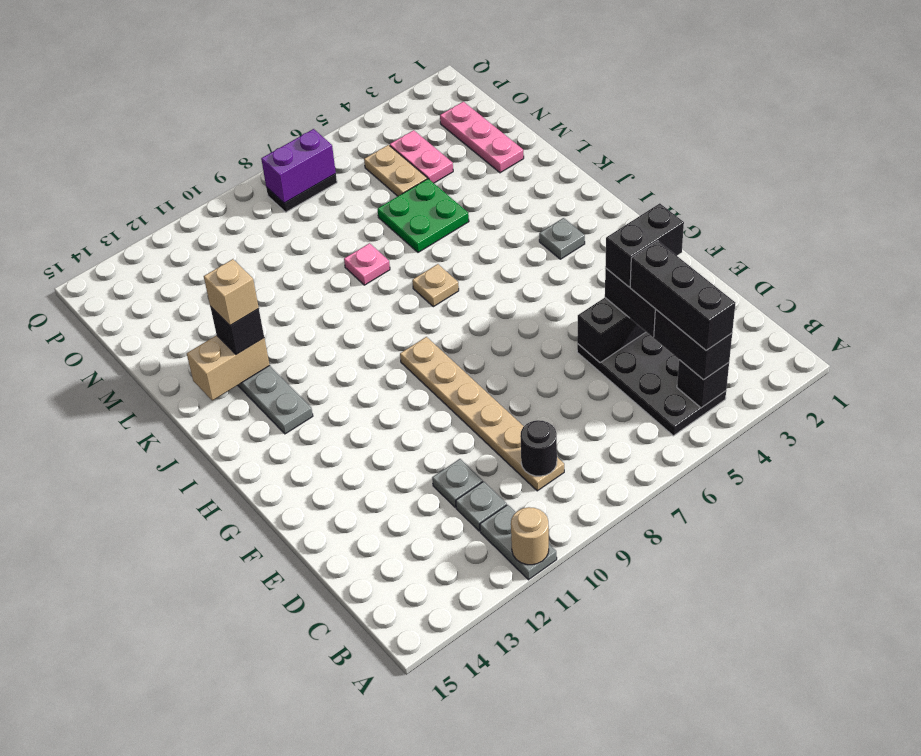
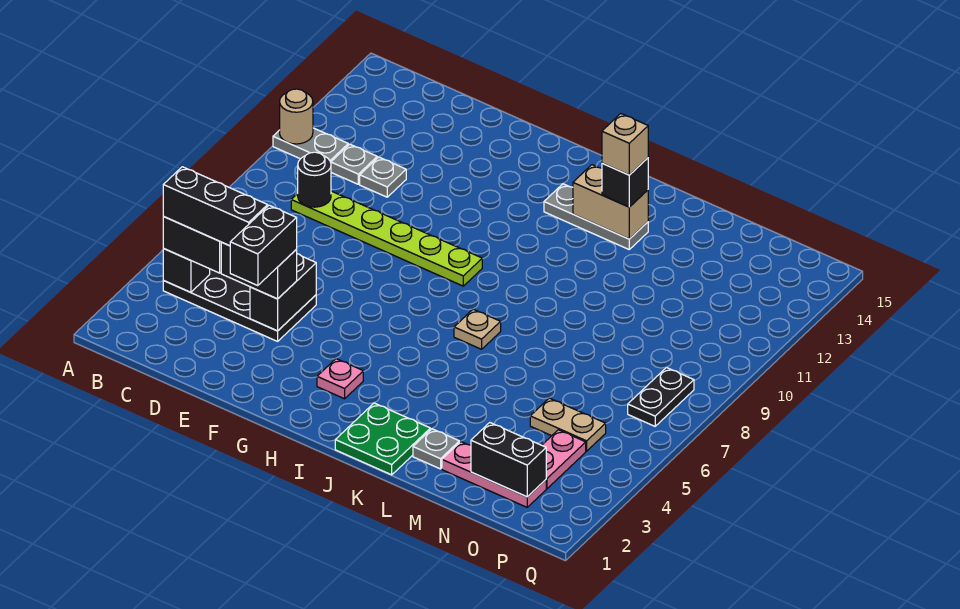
tan plate C9:H9 level 1 -> lime plate C9:H9 level 1
grey plate I3 level 1 -> grey plate L2 level 1
tan brick K13:K14 level 2 -> tan brick J13:K13 level 2
green plate L5:M6 level 1 -> green plate J1:K2 level 1
pink plate L8 level 1 -> pink plate H3 level 1
none -> black brick N2:O2 level 2
pink plate N4:O4 level 1 -> pink plate O3:O4 level 1
purple brick P7:P8 level 2 -> none

